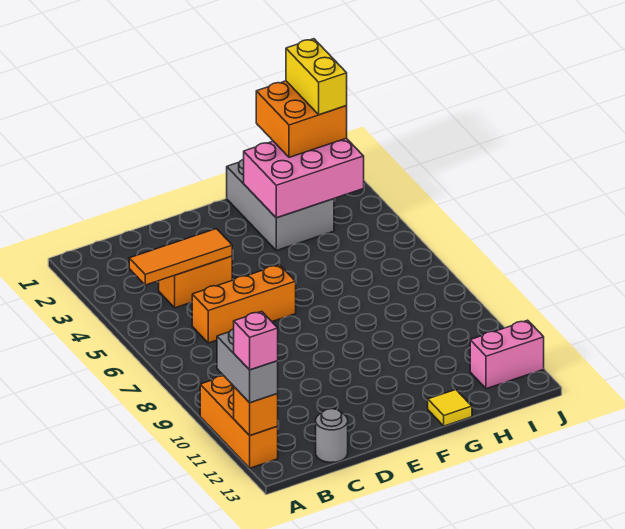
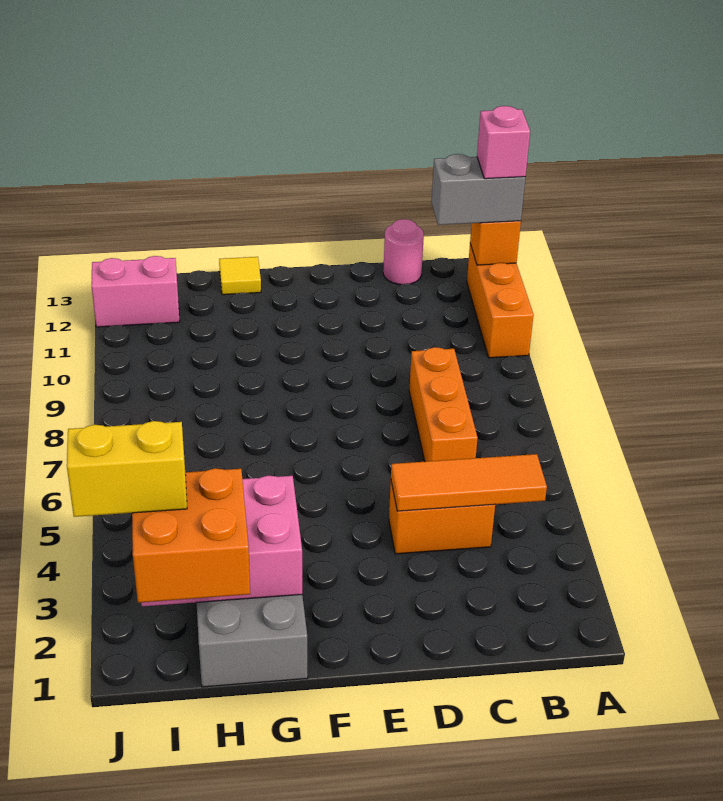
grey brick A11:A12 level 3 -> grey brick A12:B12 level 3
orange brick C6:E6 level 1 -> orange brick C6:C8 level 1
grey round brick C13 level 1 -> pink round brick C13 level 1
yellow brick I1:I2 level 4 -> yellow brick I2:J2 level 4

